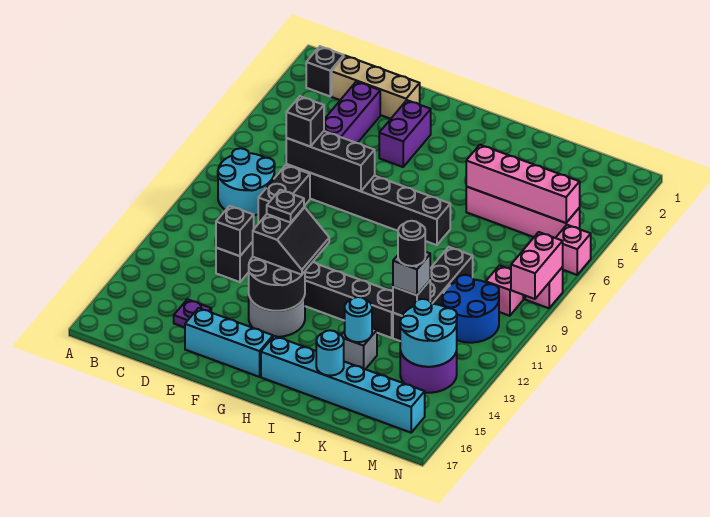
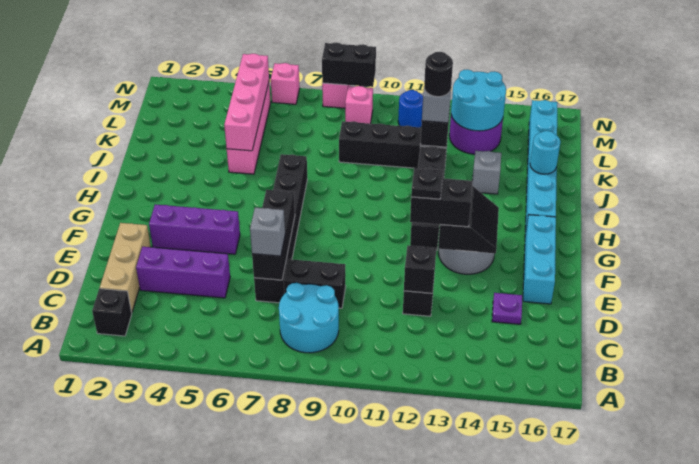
black brick D7 level 3 -> grey brick D7 level 3
purple brick F3:F4 level 1 -> purple brick F3:F5 level 1
black round brick F13:G14 level 2 -> black slope F13:G14 level 2 top 13
cyan round brick J14 level 2 -> none
blue round brick L10:M11 level 1 -> blue round brick M11 level 1
pink brick N8:N9 level 2 -> black brick N8:N9 level 2

